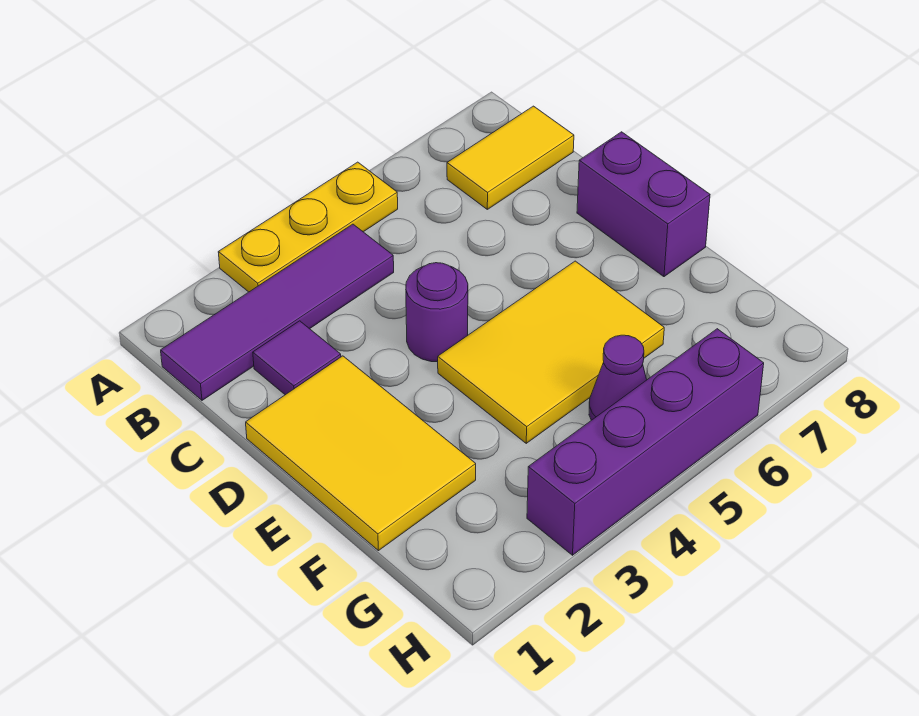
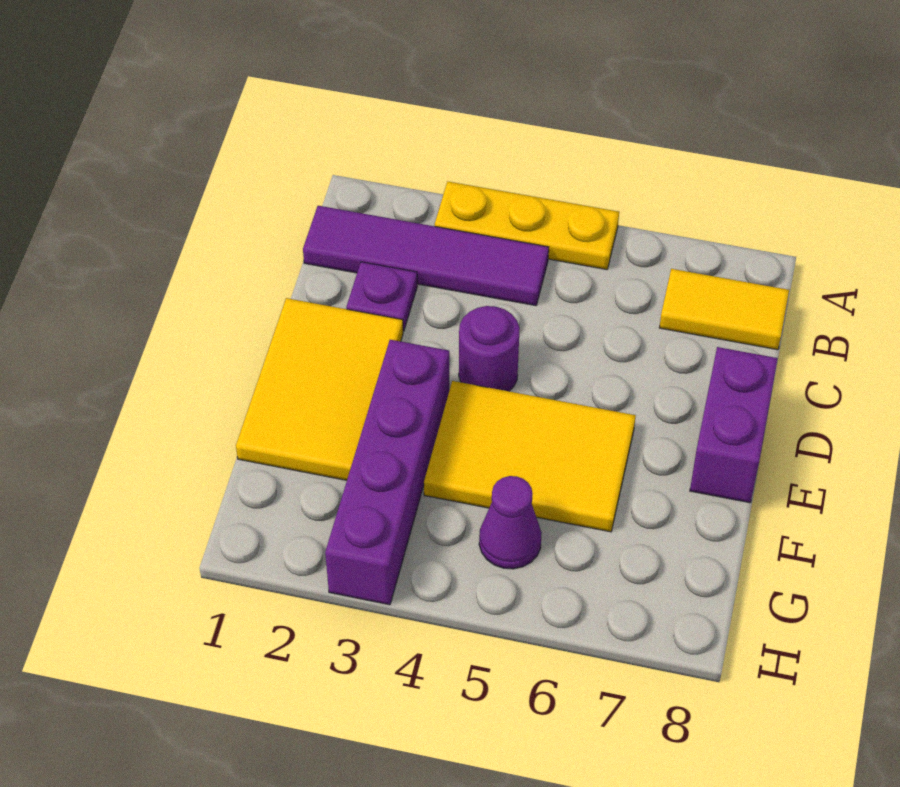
purple tile C2 level 1 -> purple plate C2 level 1
purple brick H3:H6 level 1 -> purple brick E3:H3 level 1

